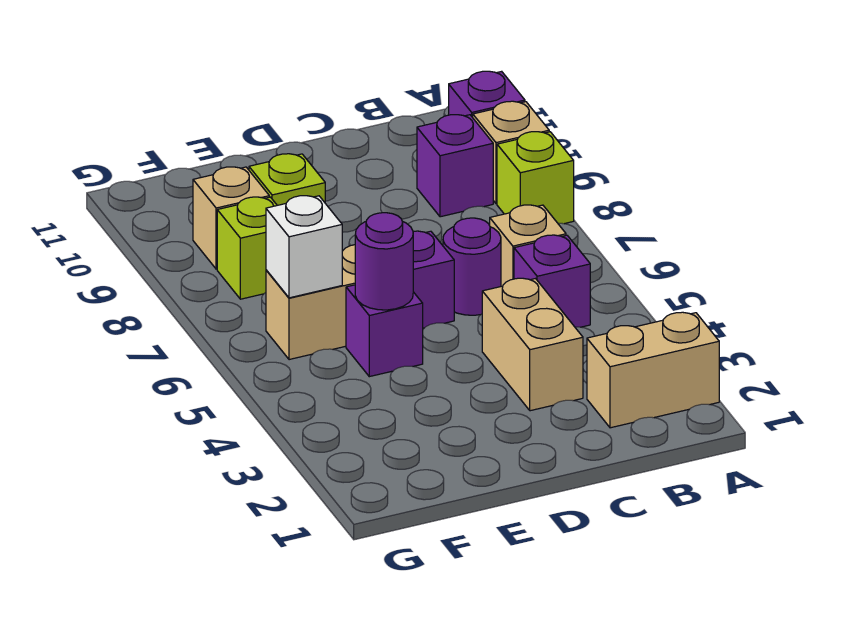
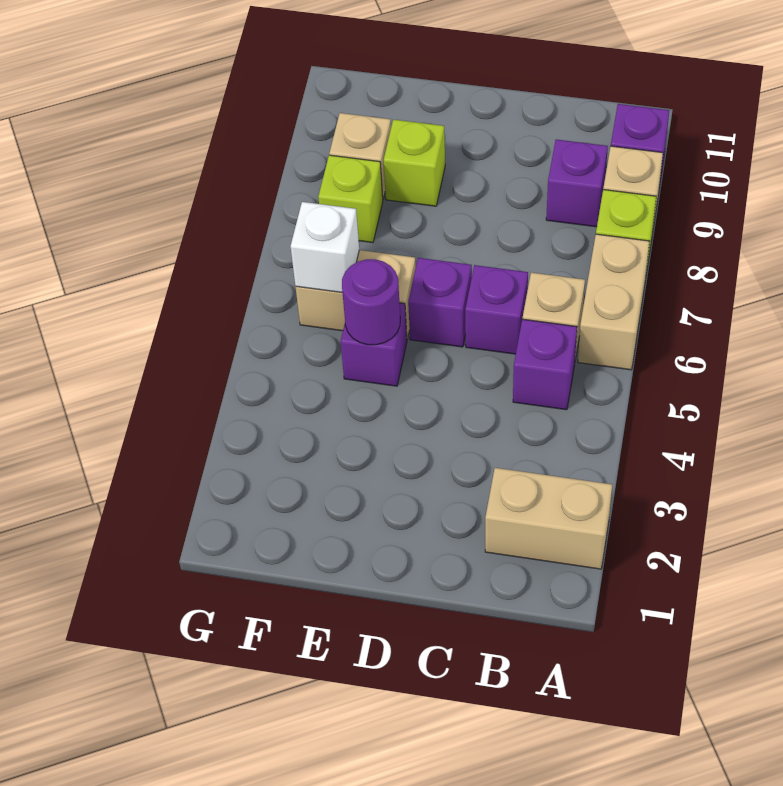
tan brick C3:C4 level 1 -> tan brick A6:A7 level 1
purple round brick C6 level 1 -> purple brick C6 level 1

